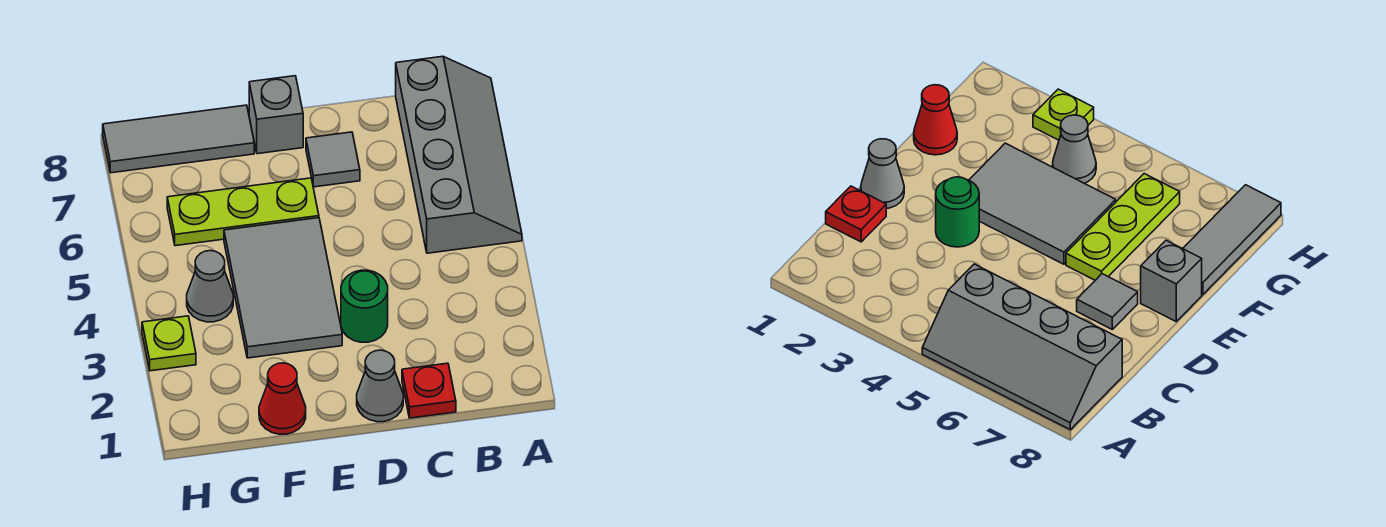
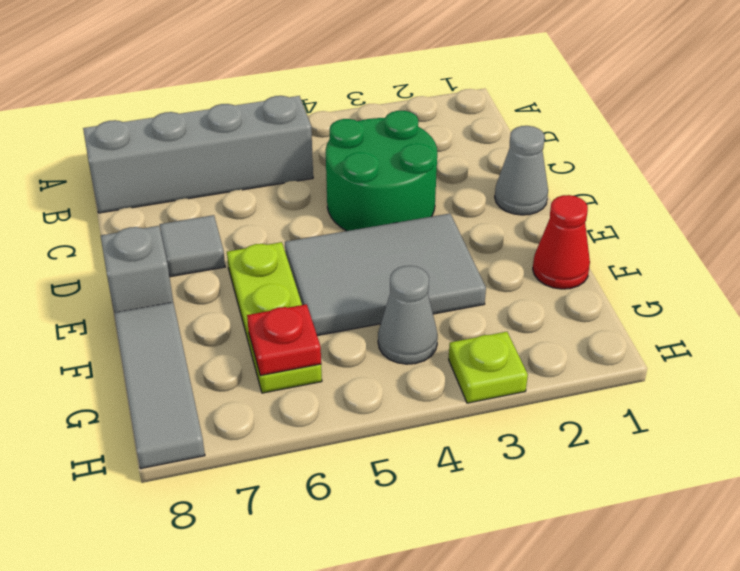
red plate C1 level 1 -> red plate G6 level 2
green round brick D3 level 1 -> green round brick C3:D4 level 1

